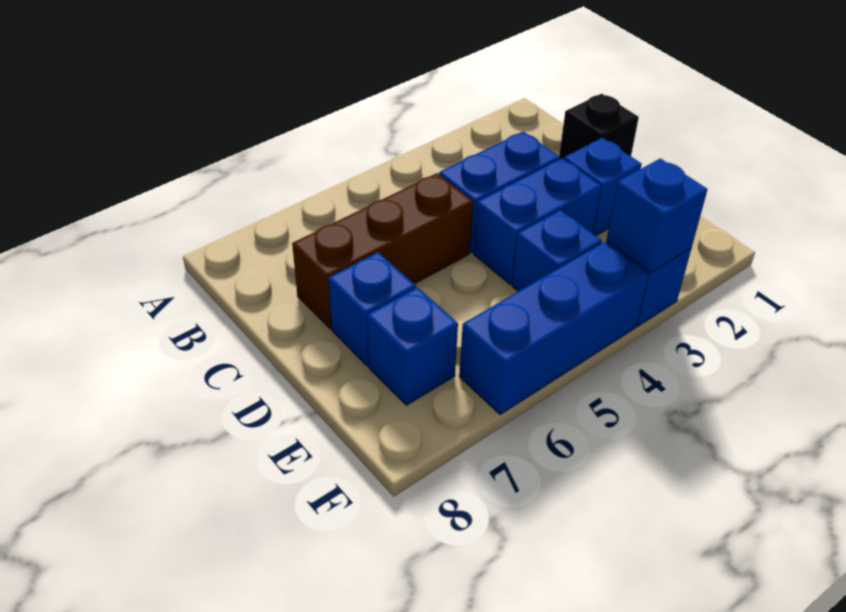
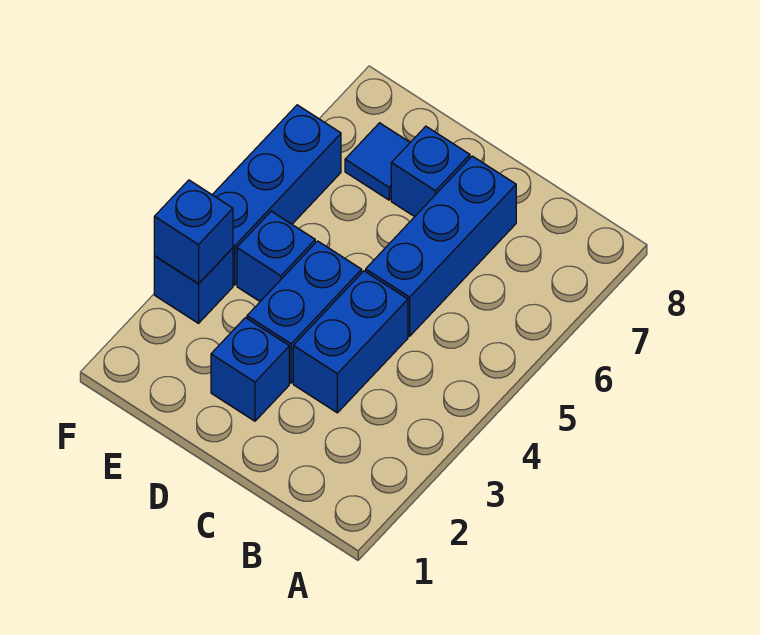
black brick C1 level 1 -> none
brown brick C5:C7 level 1 -> blue brick C5:C7 level 1
blue brick E7 level 1 -> blue tile E7 level 1

